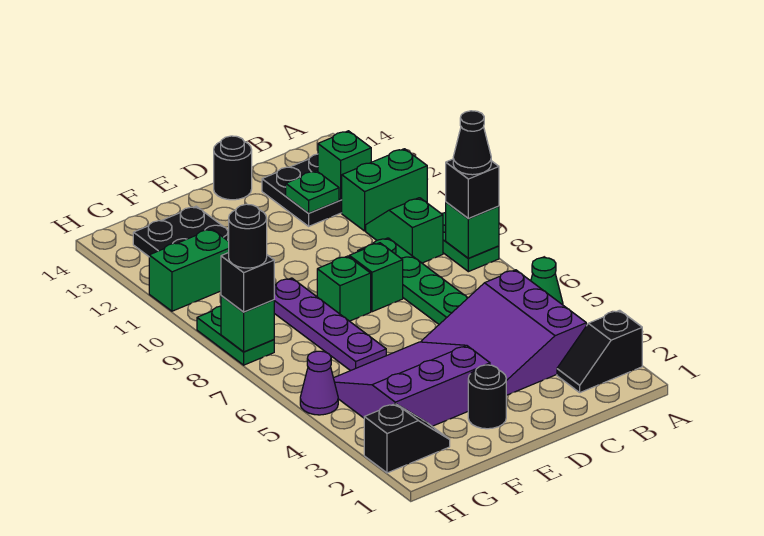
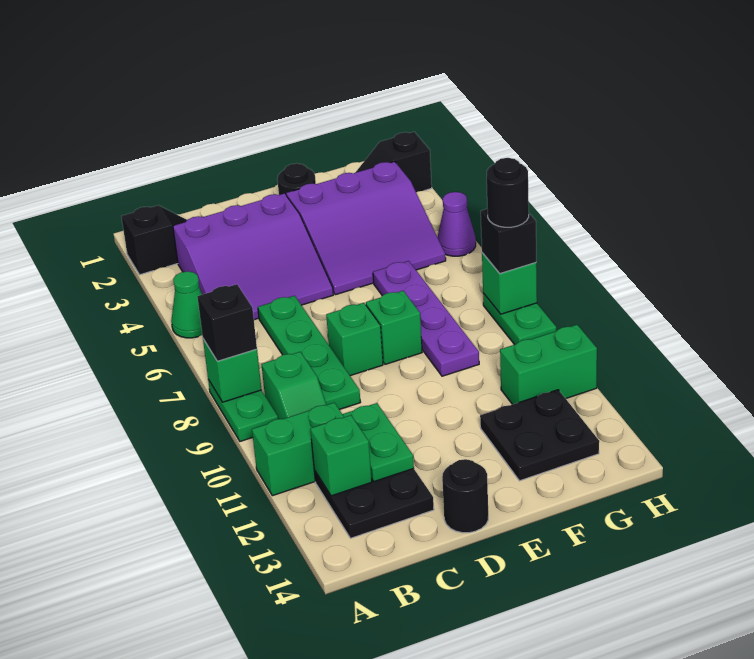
black cone A8 level 4 -> none
purple slope B3:D5 level 1 top B -> purple slope B3:D5 level 1 top 3
green plate C12 level 2 -> green plate C11:C12 level 2

